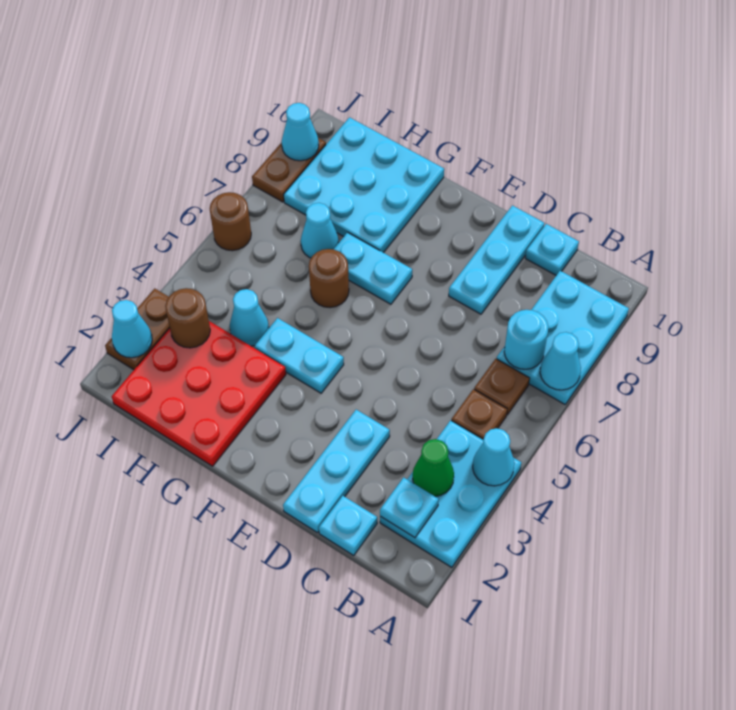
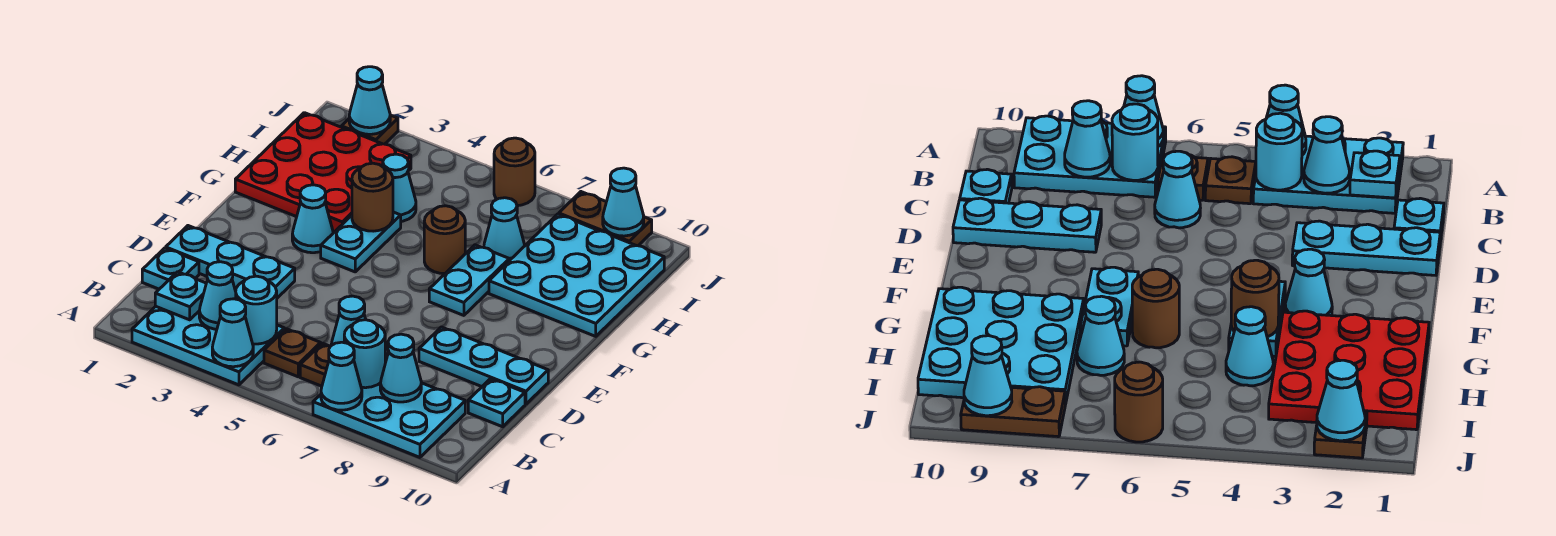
green cone B3 level 2 -> cyan cone B3 level 2
none -> cyan round brick B4 level 2
none -> cyan cone B8 level 2
none -> cyan cone C6 level 1
none -> cyan cone F3 level 1
brown round brick I3 level 2 -> brown round brick G4 level 2
brown plate J2:J3 level 1 -> brown plate J2 level 1

